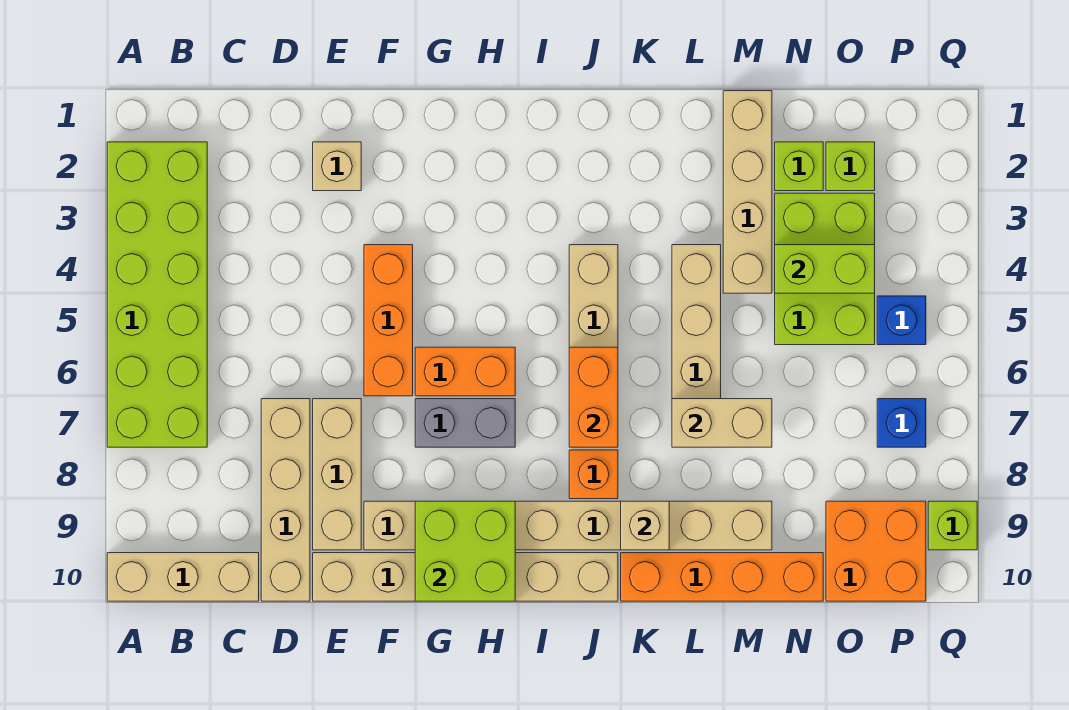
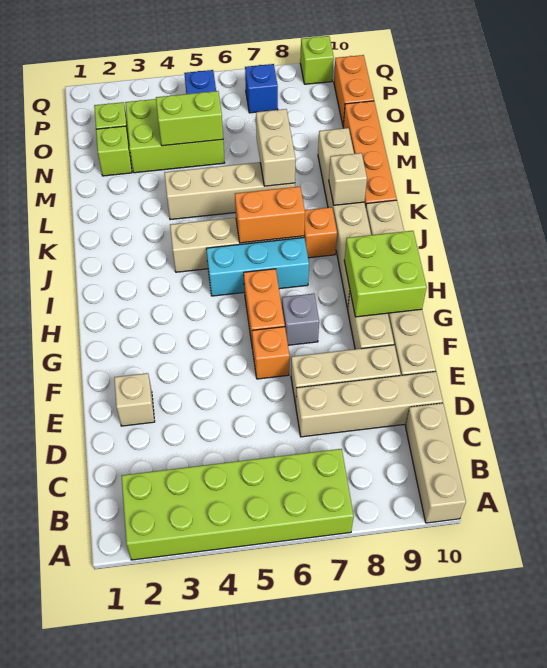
orange brick F4:F6 level 1 -> orange brick F6 level 1
grey brick G7:H7 level 1 -> grey brick G7 level 1
none -> cyan brick I5:I7 level 1
tan brick M1:M4 level 1 -> none
lime brick N4:O4 level 2 -> lime brick N4:N5 level 2
orange brick O9:P10 level 1 -> orange brick O10:P10 level 1

